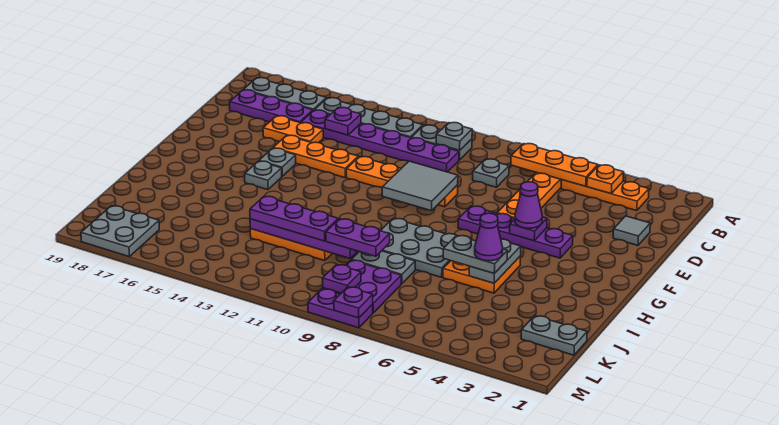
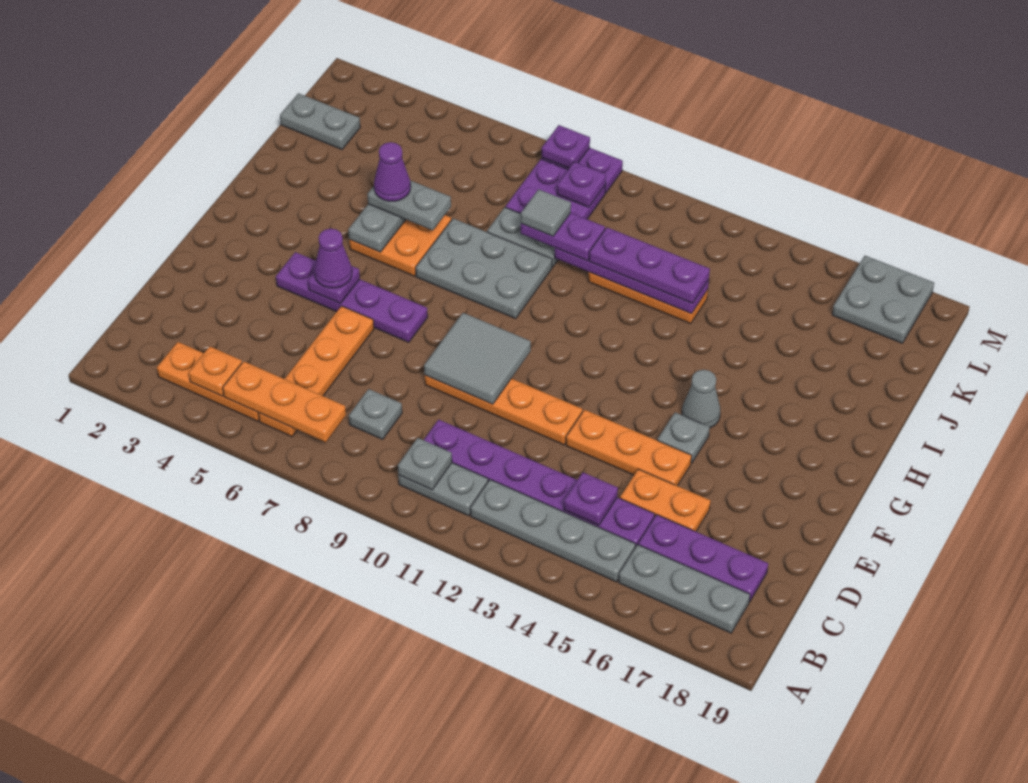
grey tile D2 level 1 -> grey tile J9 level 4
grey plate G15 level 1 -> grey cone G15 level 1

